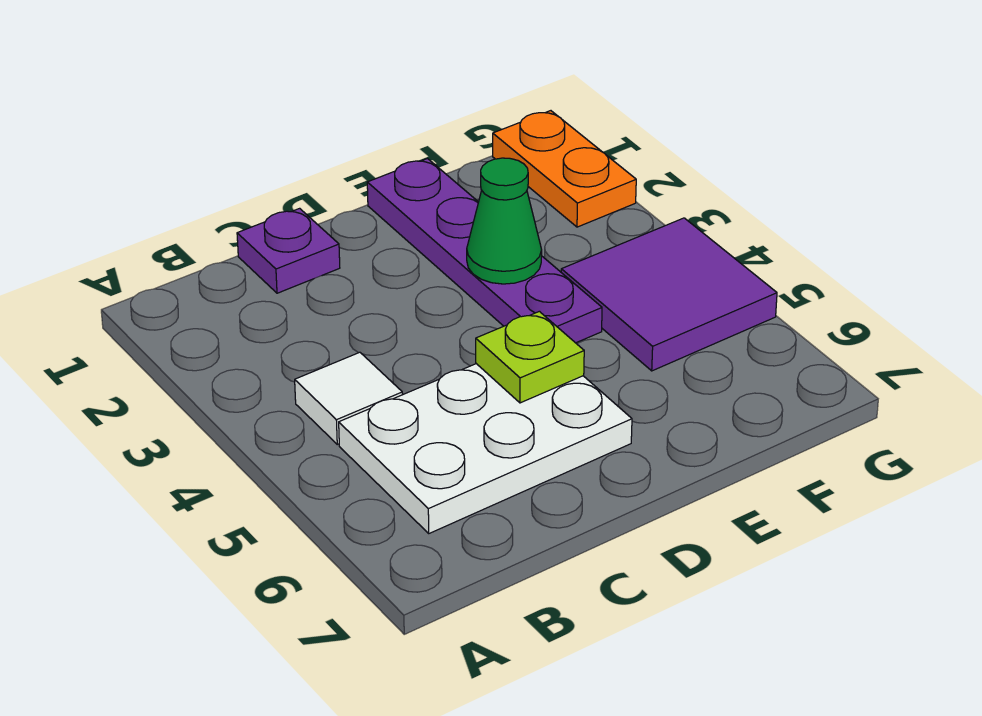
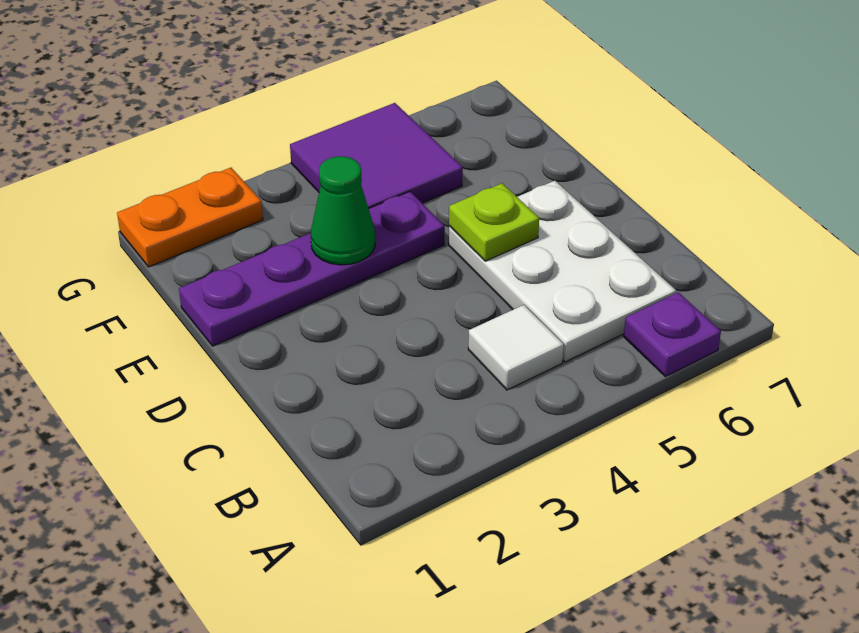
purple plate C1 level 1 -> purple plate A6 level 1

